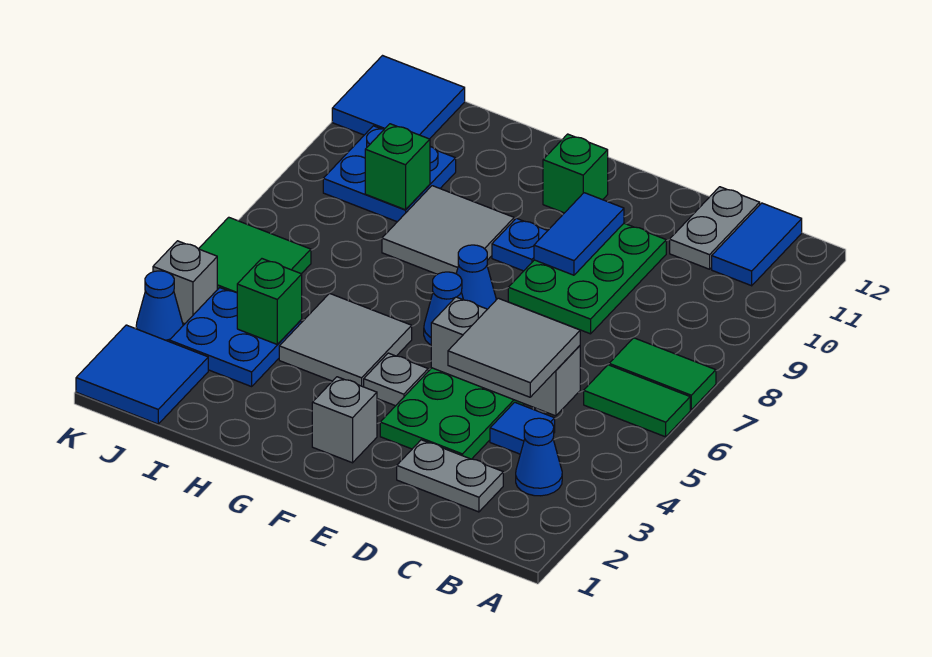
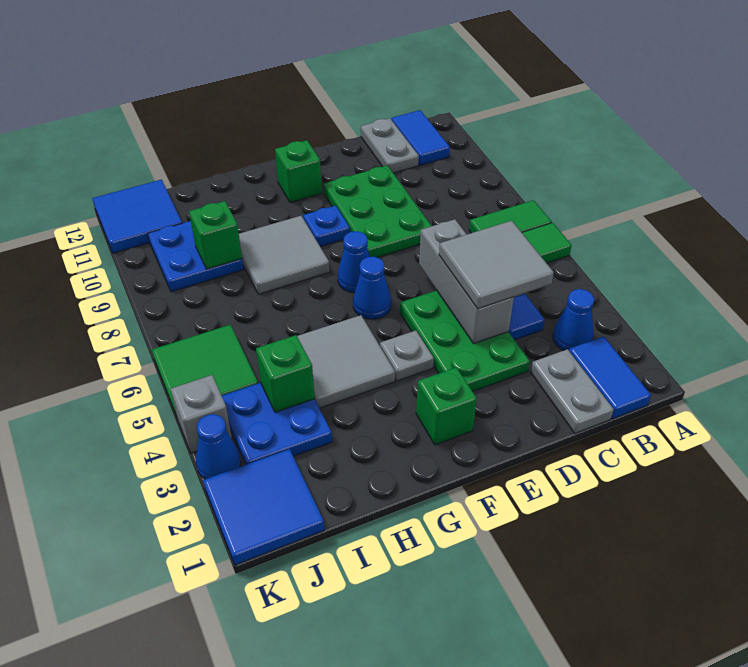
grey plate C2:D2 level 1 -> grey plate C1:C2 level 1
grey brick C5:E5 level 2 -> grey brick D4:D6 level 2
blue tile E9:E10 level 2 -> blue tile B1:B2 level 1
grey brick F2 level 1 -> green brick F2 level 1

